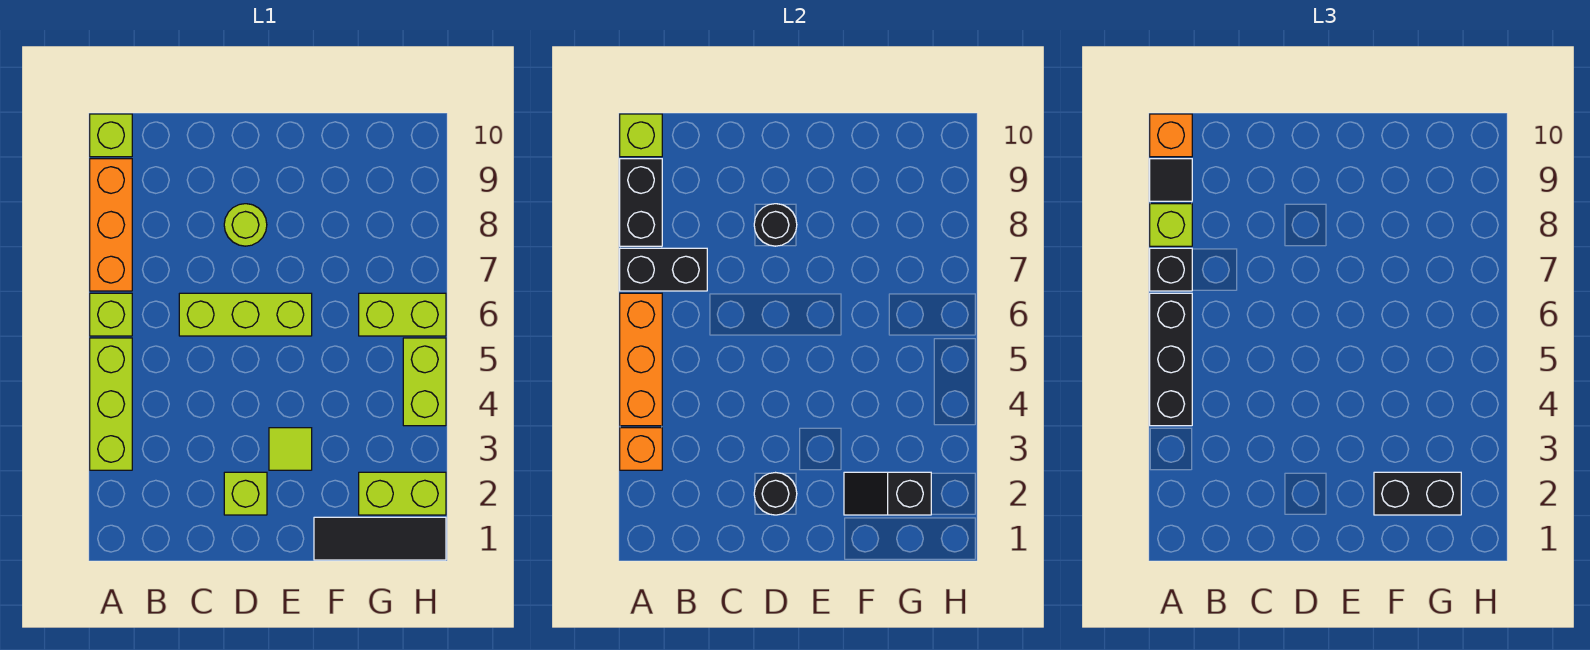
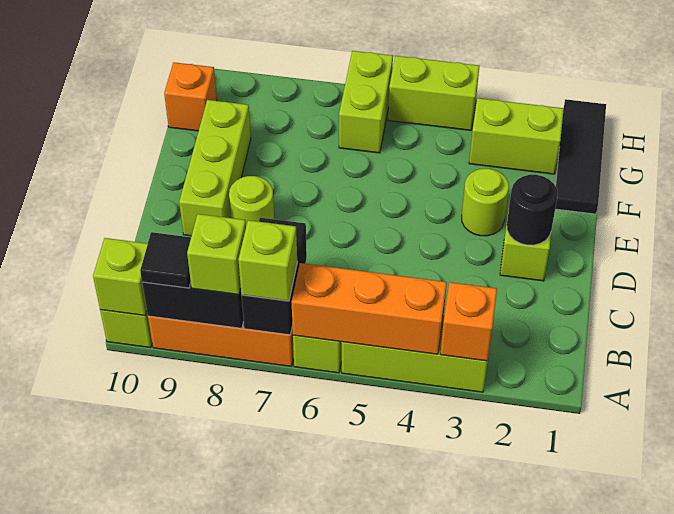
black brick A4:A6 level 3 -> none
black brick A7 level 3 -> lime brick A7 level 3
orange brick A10 level 3 -> orange brick G10 level 1
lime brick C6:E6 level 1 -> lime brick D9:F9 level 1
black round brick D8 level 2 -> none
lime tile E3 level 1 -> lime round brick E3 level 1
black slope F2:G2 level 2 top G -> none
black brick F2:G2 level 3 -> none
lime brick G2:H2 level 1 -> lime brick G2:G3 level 1

